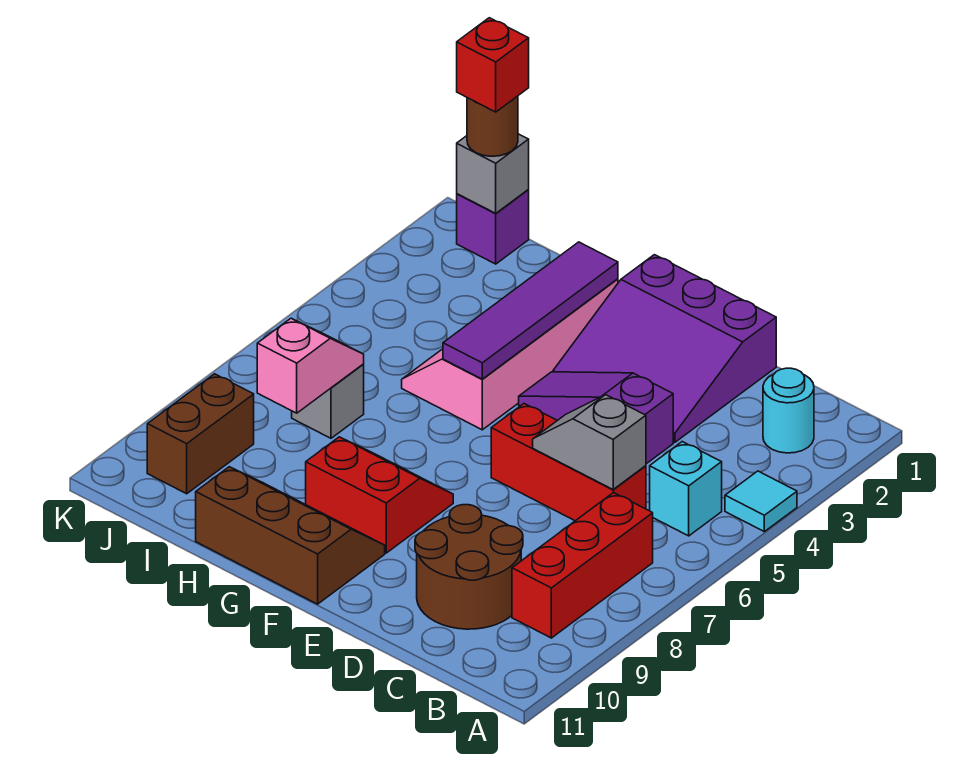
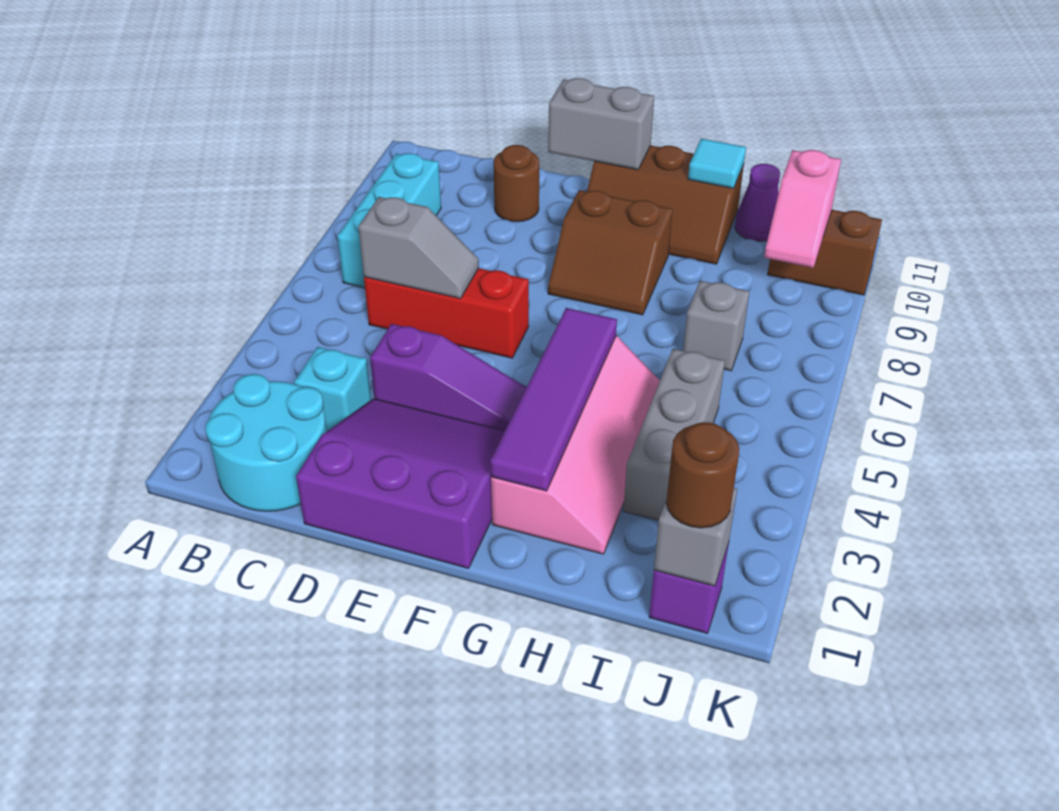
cyan tile A4 level 1 -> cyan tile H11 level 2
cyan round brick B2 level 1 -> cyan round brick B1:C2 level 1
cyan brick B5 level 1 -> cyan brick C3 level 1
red brick B7:B9 level 1 -> cyan brick B7:B9 level 1
brown round brick C9:D10 level 1 -> brown round brick D10 level 1
none -> grey brick E11:F11 level 2
red slope F8:G9 level 1 top 9 -> brown slope F8:G9 level 1 top 9
none -> grey brick I3:I5 level 1
pink slope I7:I8 level 2 top 8 -> pink slope J9:J10 level 2 top 10
none -> purple cone I11 level 1
red brick J1 level 4 -> none
brown brick J9:J10 level 1 -> brown brick J10:K10 level 1

